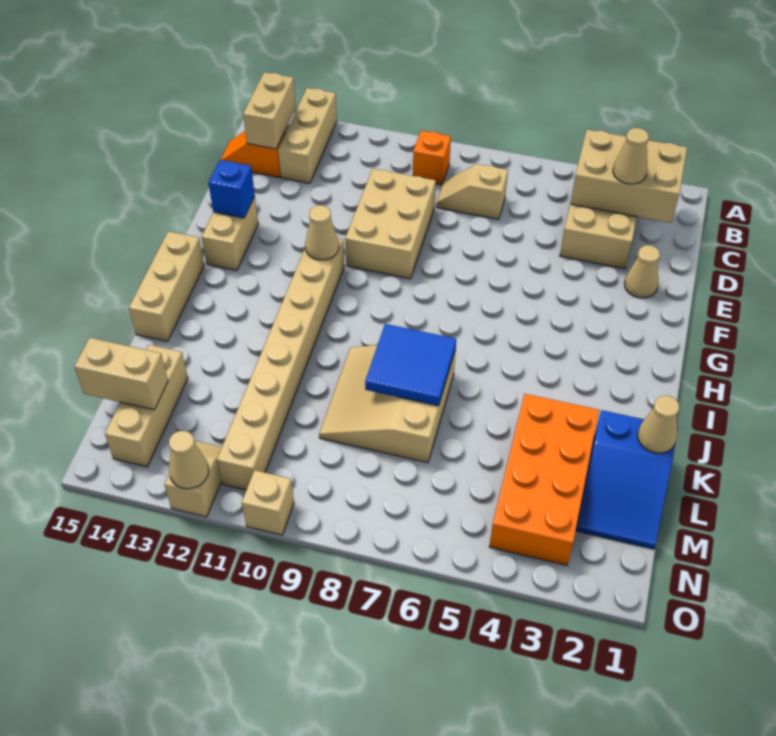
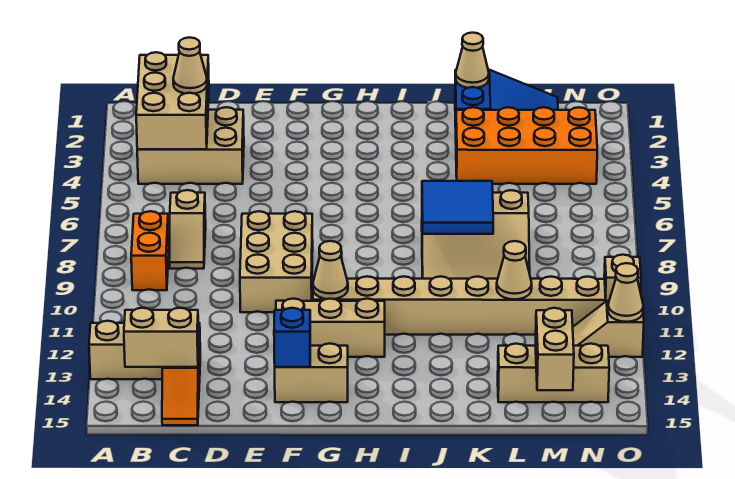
orange brick B9 level 1 -> orange brick B8:B9 level 1
tan brick D9:F10 level 1 -> tan brick E8:F10 level 1
tan cone E2 level 1 -> tan cone L11 level 2
tan brick H15:J15 level 1 -> tan brick F12:H12 level 1

